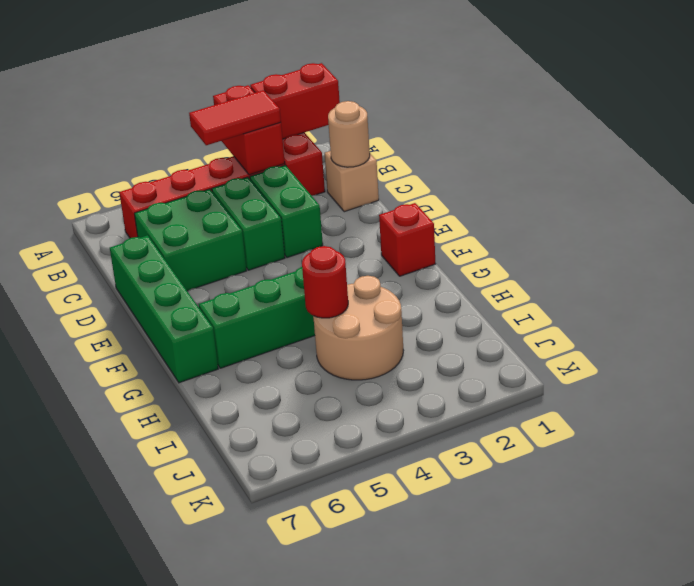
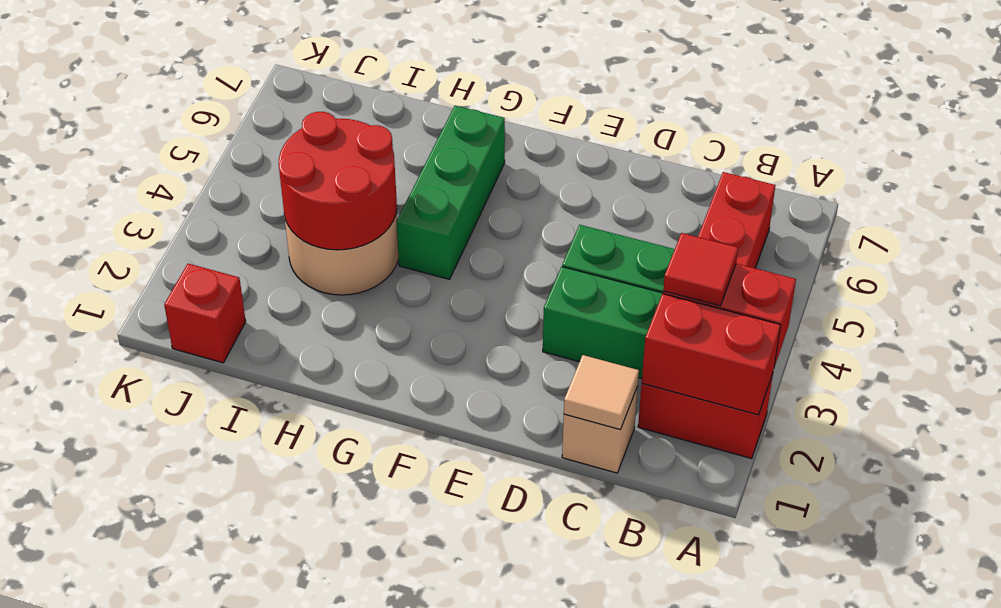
red brick A1:A2 level 2 -> red brick A2:B2 level 2
red tile B3:B4 level 3 -> red tile B3 level 3
tan round brick C1 level 2 -> tan tile C1 level 2
green brick C5:D6 level 1 -> none
green brick D7:G7 level 1 -> none
red brick F1 level 1 -> red brick J1 level 1
red round brick H4 level 2 -> red round brick H3:I4 level 2

